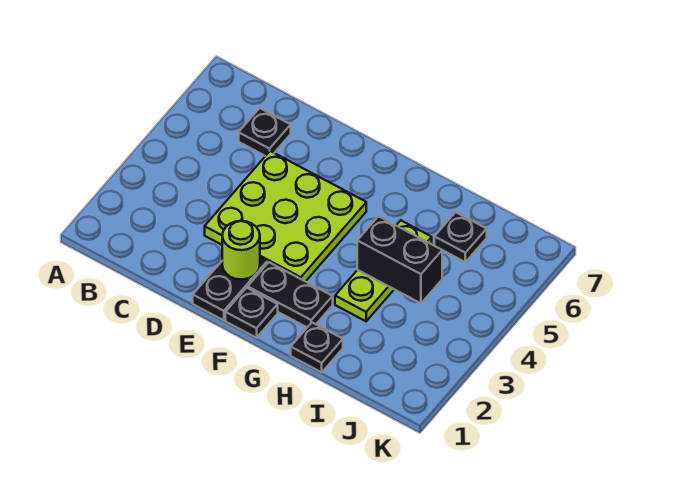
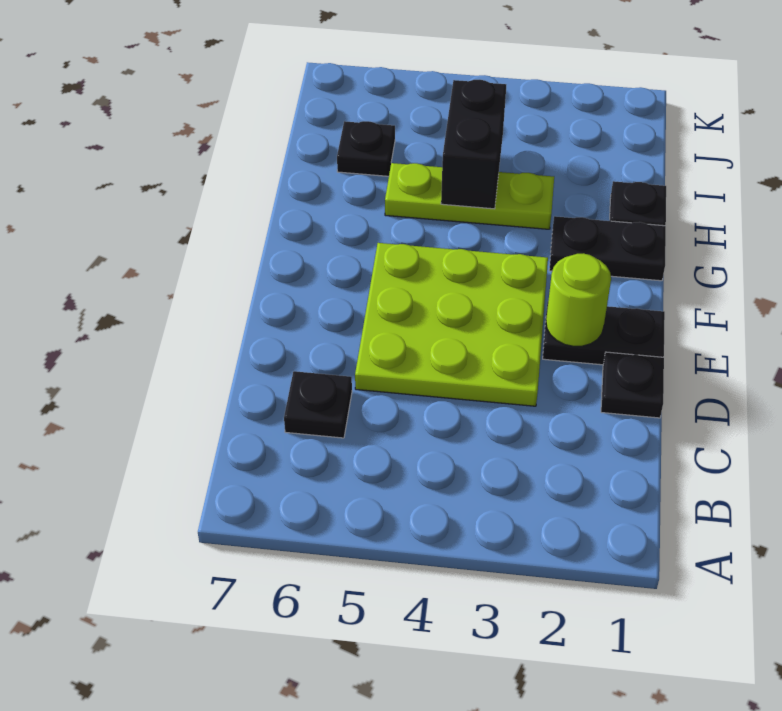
black plate F1 level 1 -> black plate D1 level 1
black plate F2:G2 level 1 -> black plate G1:G2 level 1

